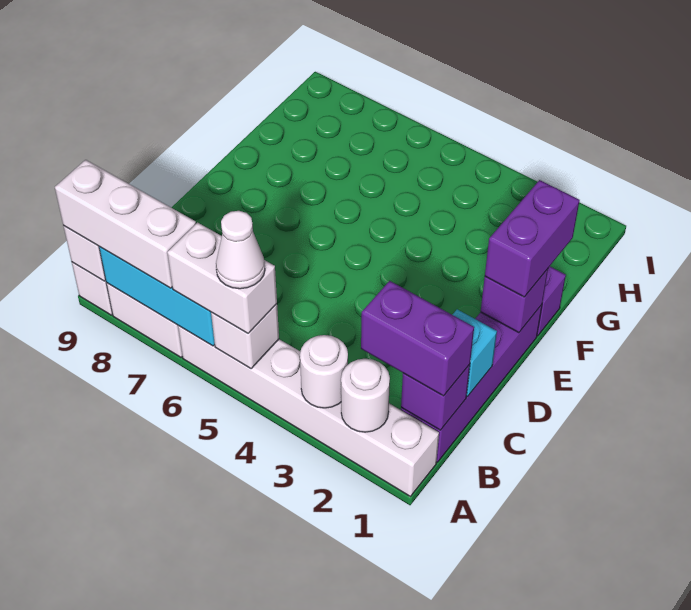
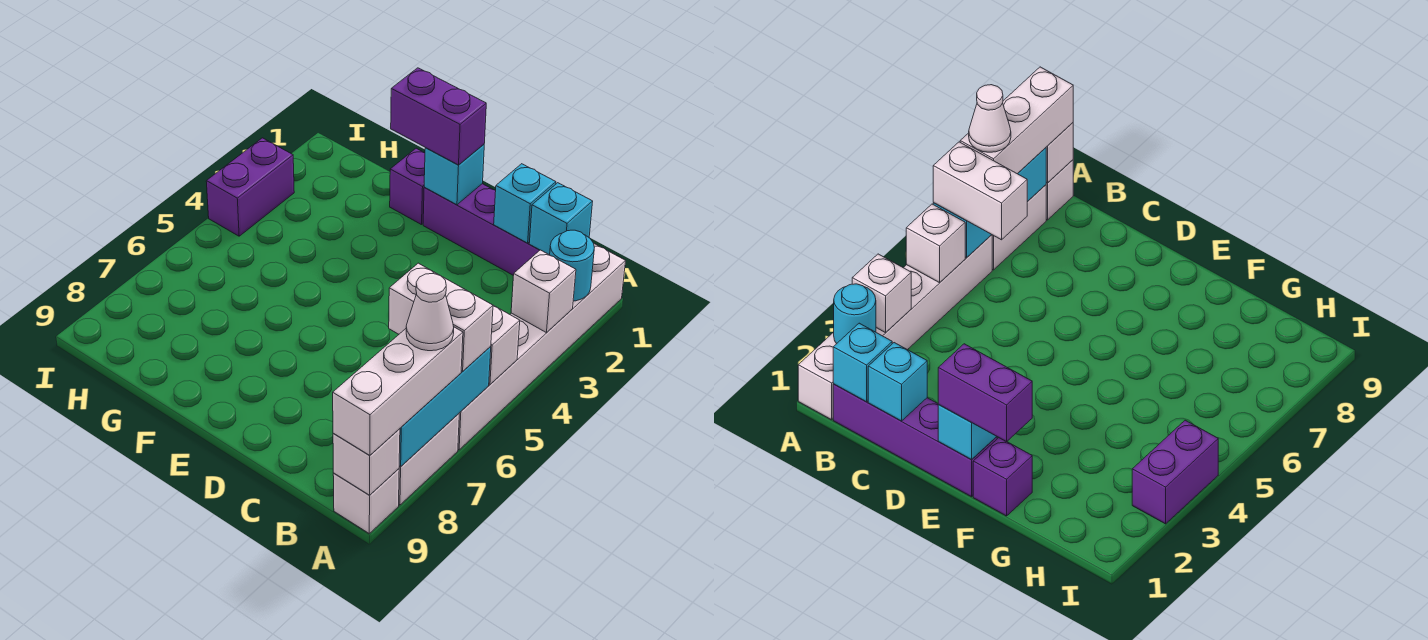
white round brick A2 level 2 -> cyan round brick A2 level 2
white round brick A3 level 2 -> white brick A3 level 2
white brick A5:A6 level 3 -> white brick A6:B6 level 3
white cone A5 level 4 -> white cone A7 level 4
purple brick B1 level 2 -> cyan brick B1 level 2
purple brick B1:B2 level 3 -> purple brick I3:I4 level 1
purple brick E1 level 2 -> cyan brick E1 level 2

